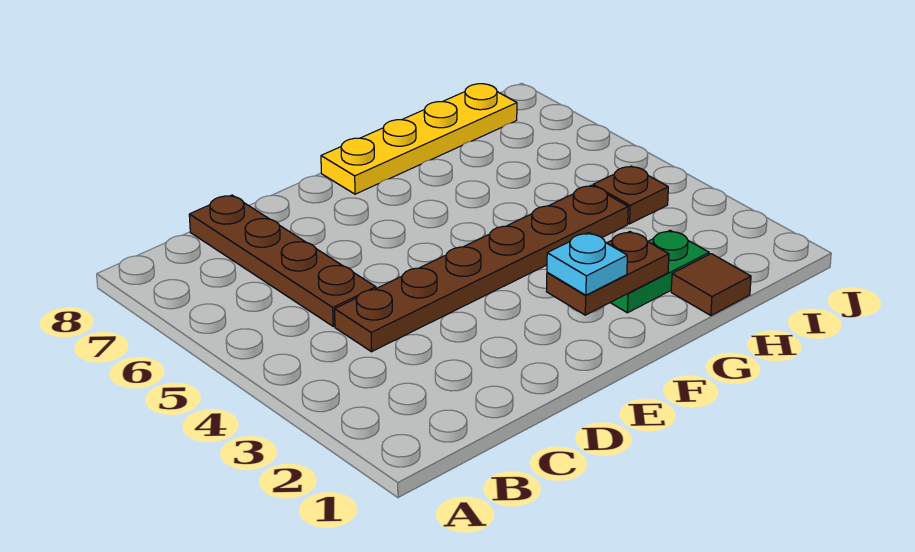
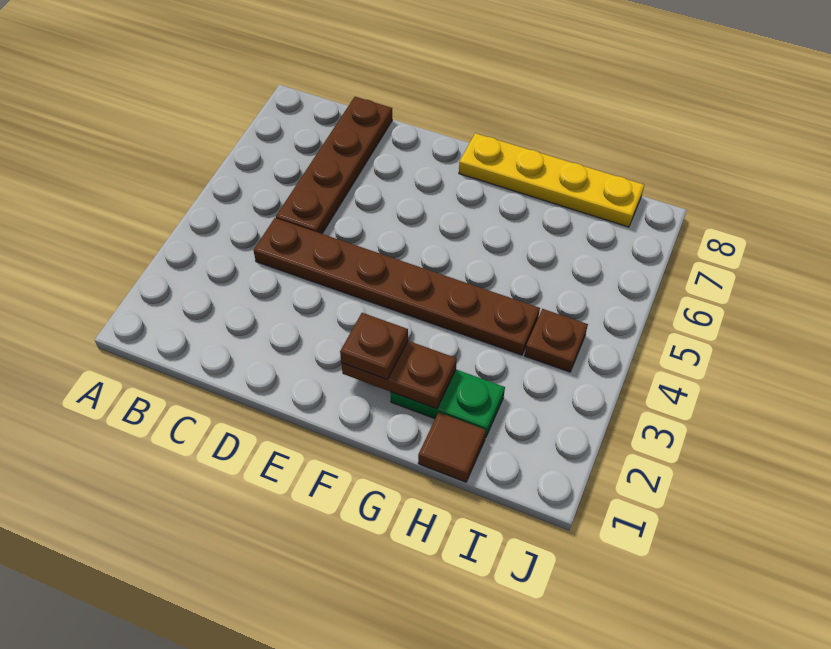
cyan plate F2 level 3 -> brown plate F2 level 3

